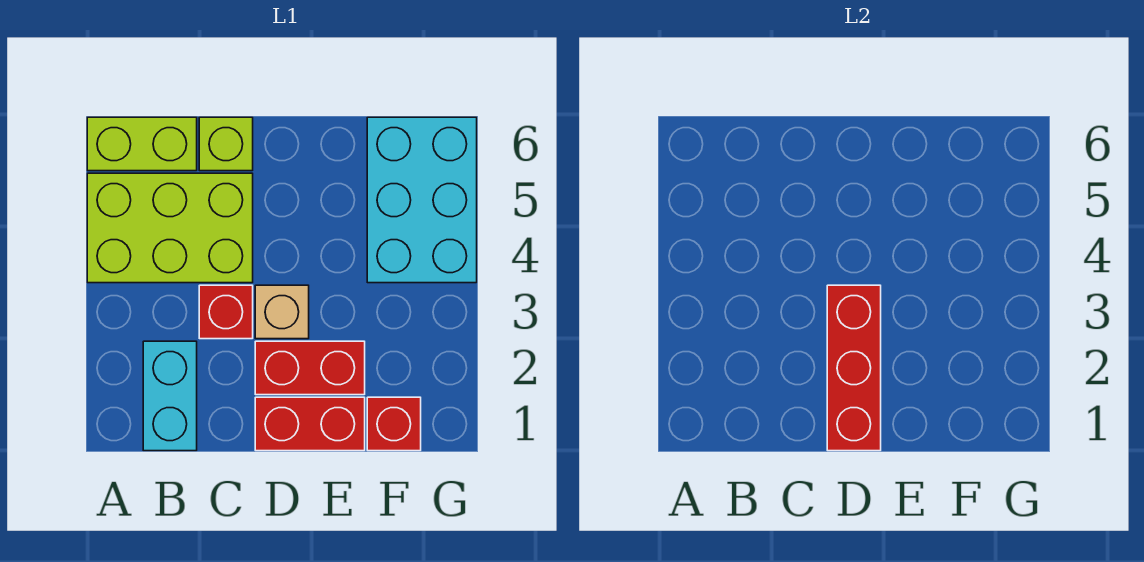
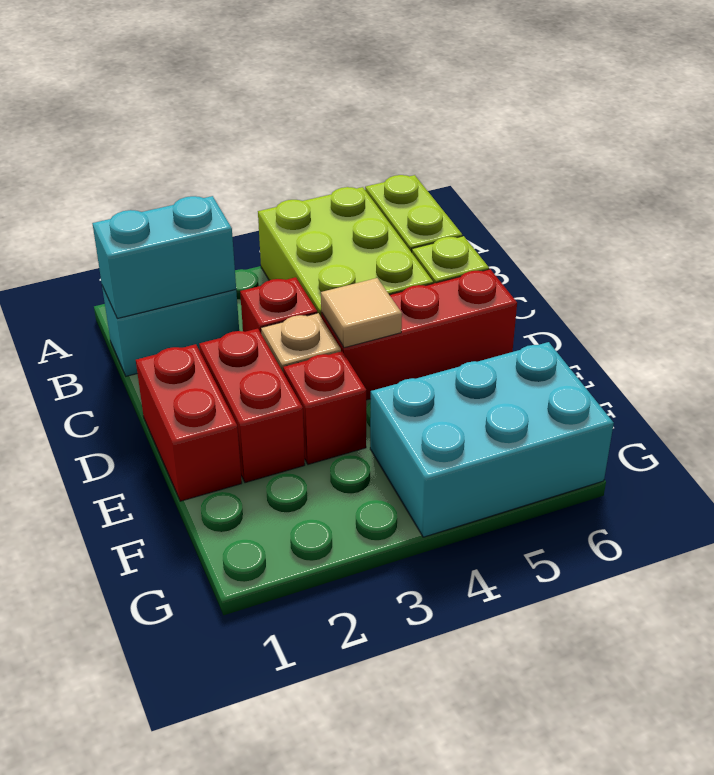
none -> cyan brick B1:B2 level 2
red brick D1:D3 level 2 -> red brick D4:D6 level 1
none -> tan tile D4 level 2
red brick F1 level 1 -> red brick E3 level 1

